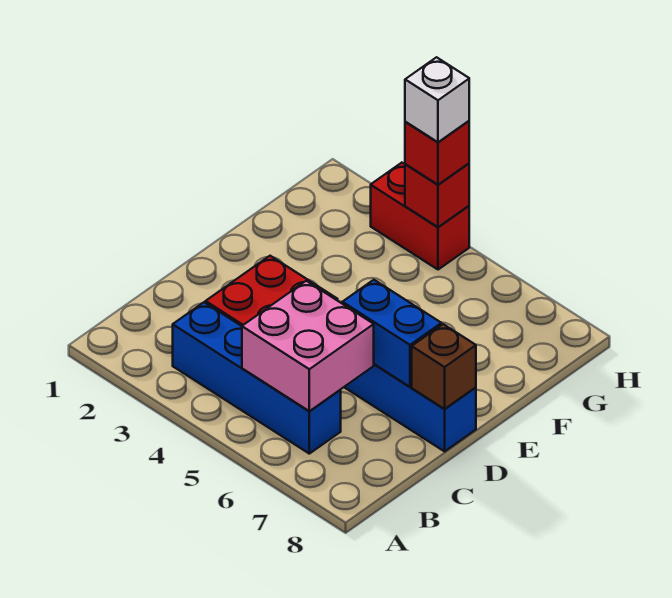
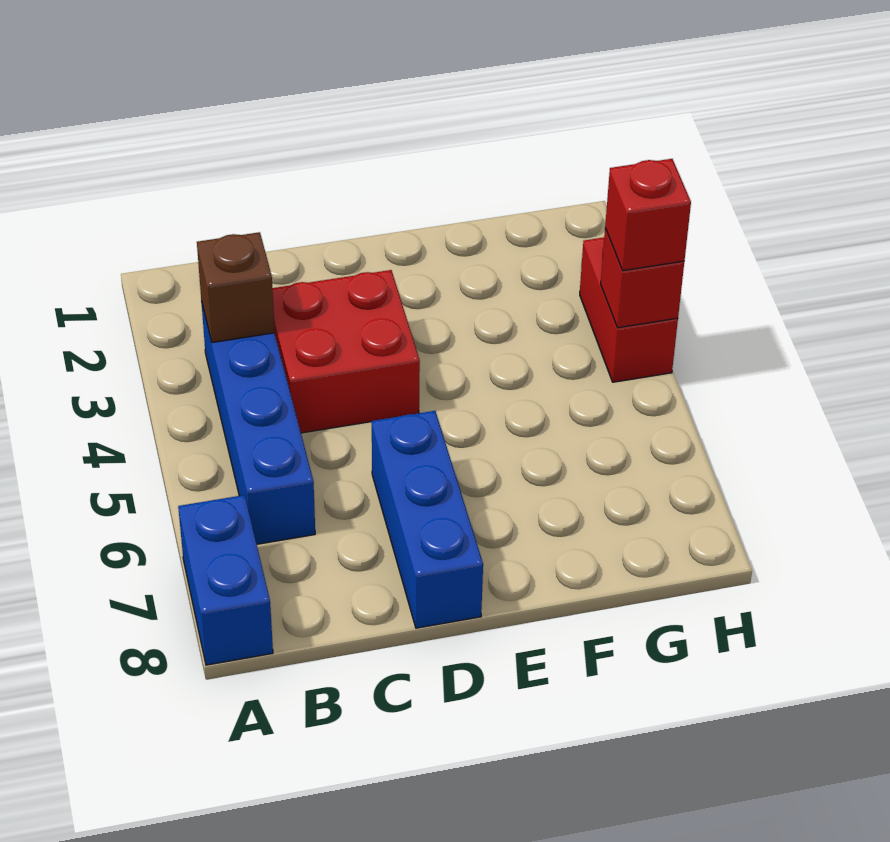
pink brick B5:C6 level 2 -> none
blue brick D6:D7 level 2 -> blue brick A7:A8 level 1
brown brick D8 level 2 -> brown brick B3 level 2
white brick H4 level 4 -> none

